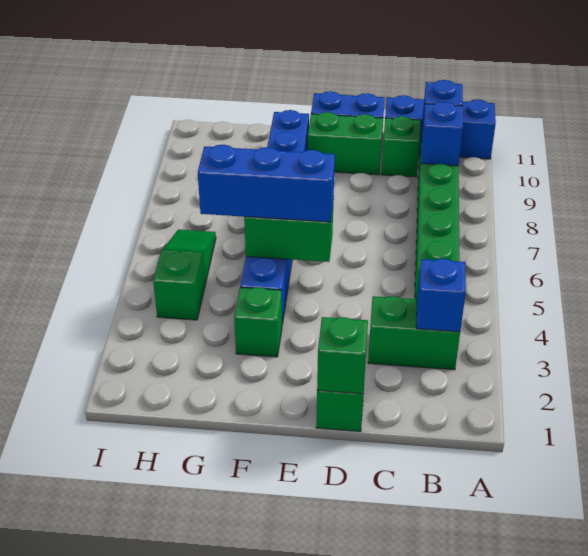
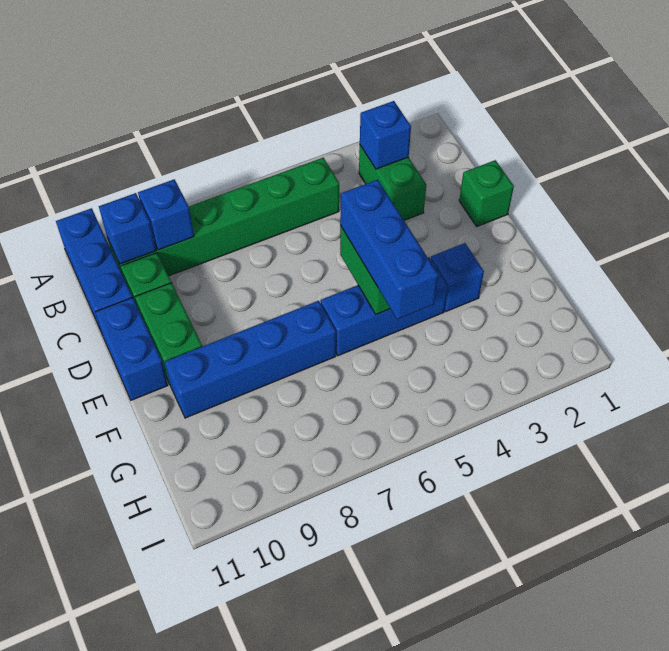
green brick D1 level 2 -> none
green brick F3 level 1 -> blue brick F3 level 1
green slope H4:H6 level 1 top 4 -> none

